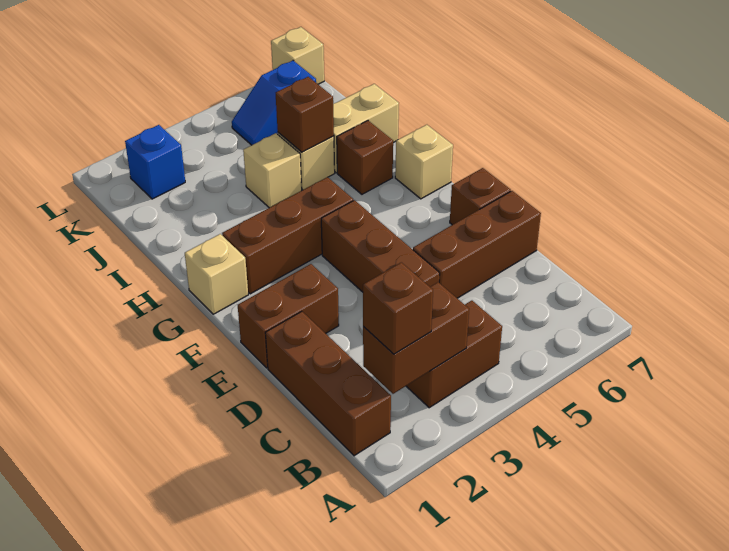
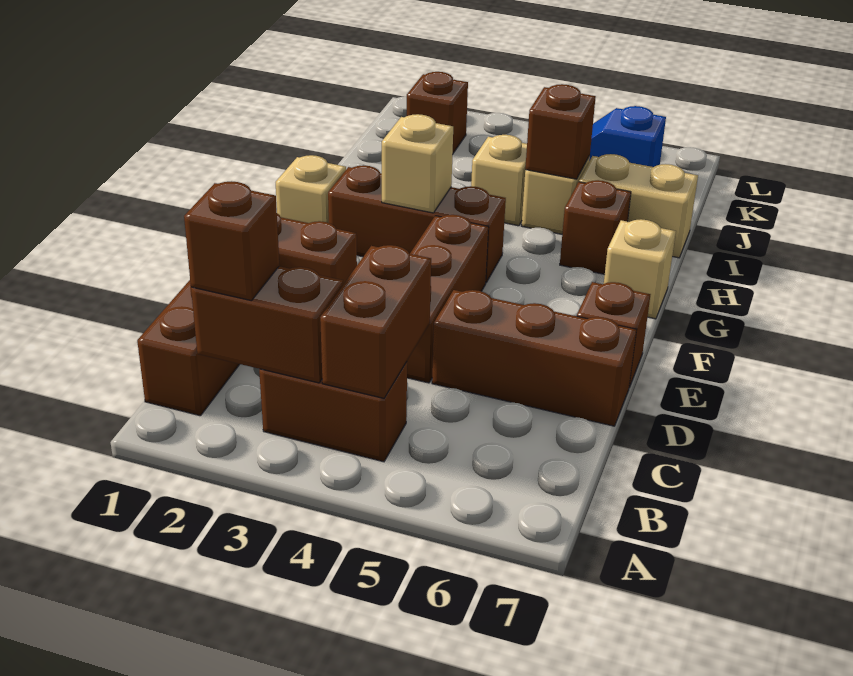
none -> brown brick B4:C4 level 2
blue brick K2 level 1 -> brown brick K2 level 1
tan brick L7 level 1 -> tan brick G3 level 2

